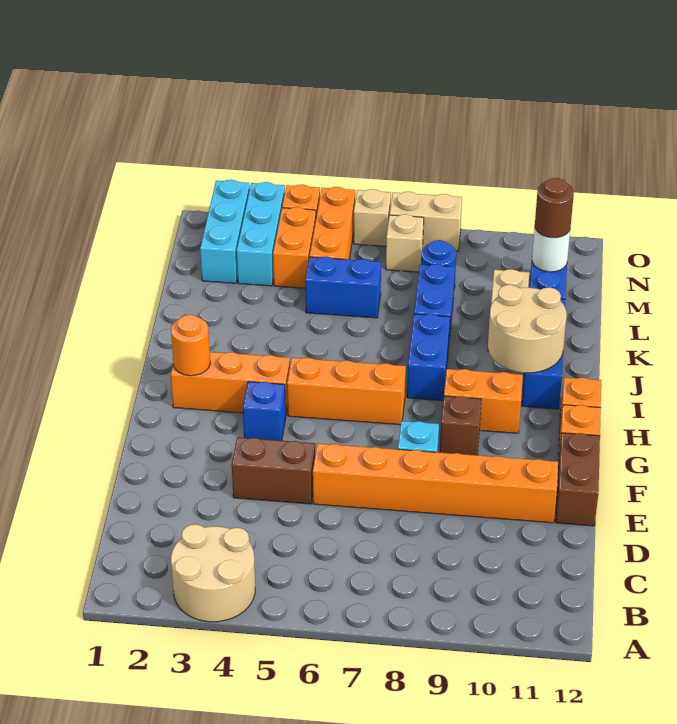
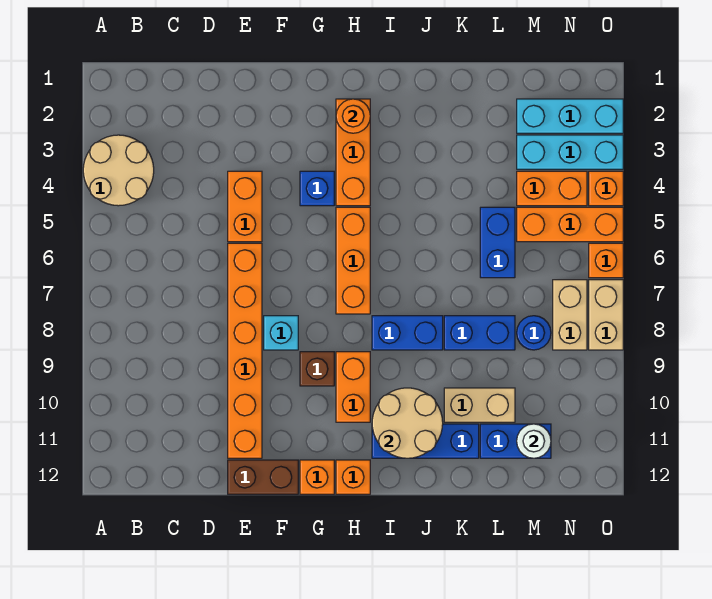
brown brick E4:E5 level 1 -> orange brick E4:E5 level 1
brown round brick M11 level 3 -> none
tan brick N7 level 1 -> tan brick N7:N8 level 1
tan brick O6 level 1 -> orange brick O6 level 1

